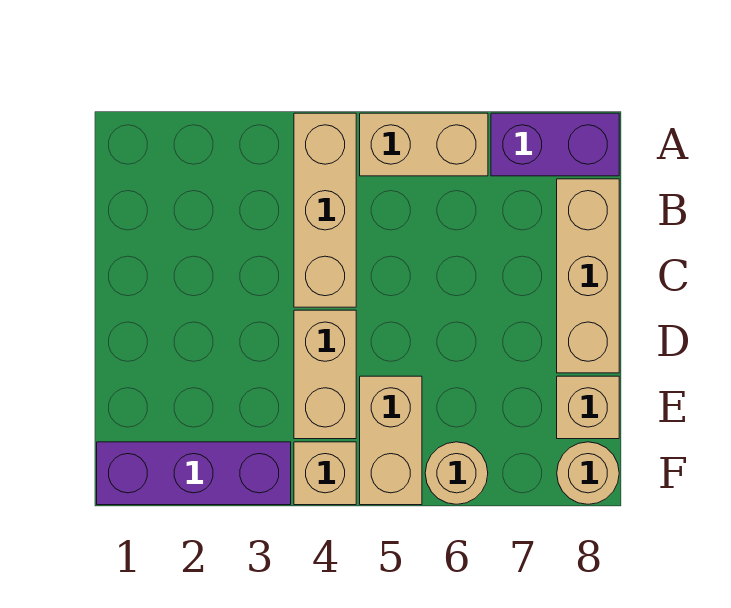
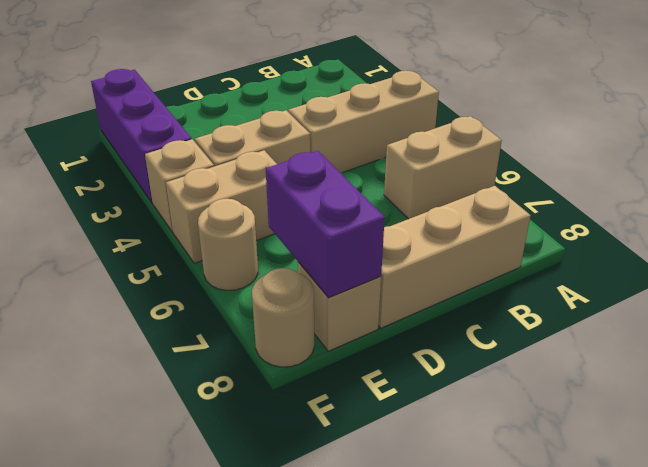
tan brick A5:A6 level 1 -> tan brick A6:B6 level 1
purple brick A7:A8 level 1 -> purple brick E7:E8 level 2

